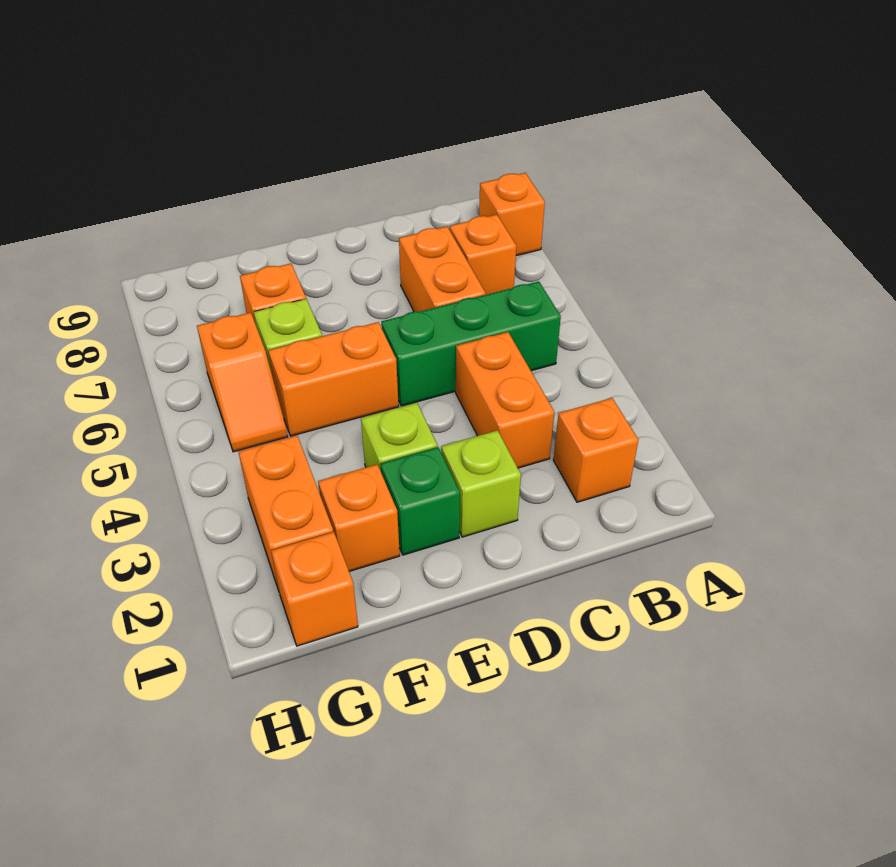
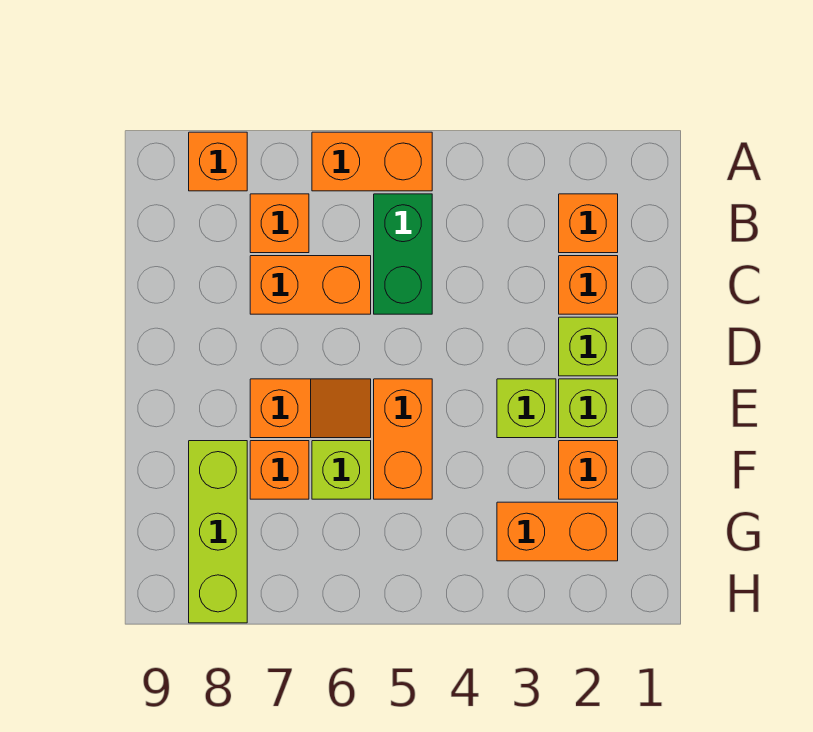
green brick B5:D5 level 1 -> green brick B5:C5 level 1
orange brick C3:C4 level 1 -> orange brick A5:A6 level 1
green brick E2 level 1 -> lime brick E2 level 1
none -> lime brick F8:H8 level 1
orange brick G1 level 1 -> orange brick C2 level 1
orange slope G5:G6 level 1 top 6 -> orange slope E6:E7 level 1 top 7

